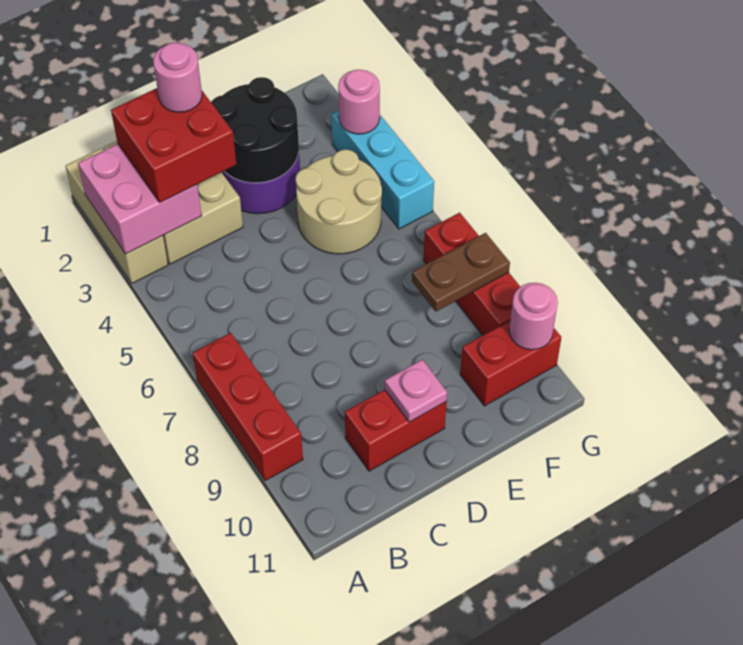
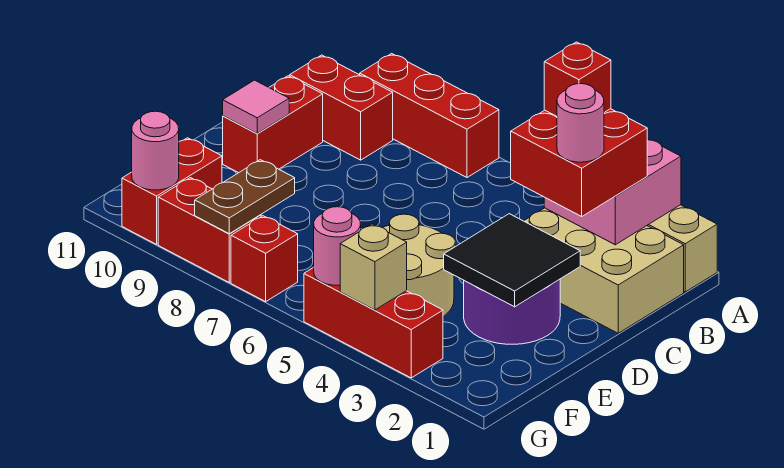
none -> red brick B3 level 4
none -> red brick B9:B10 level 1
black round brick D2:E3 level 2 -> black tile D2:E3 level 2
pink plate D10 level 2 -> pink tile D10 level 2
cyan brick G3:G5 level 1 -> red brick G3:G5 level 1
pink round brick G3 level 2 -> pink round brick G5 level 2
none -> tan brick G4 level 2

